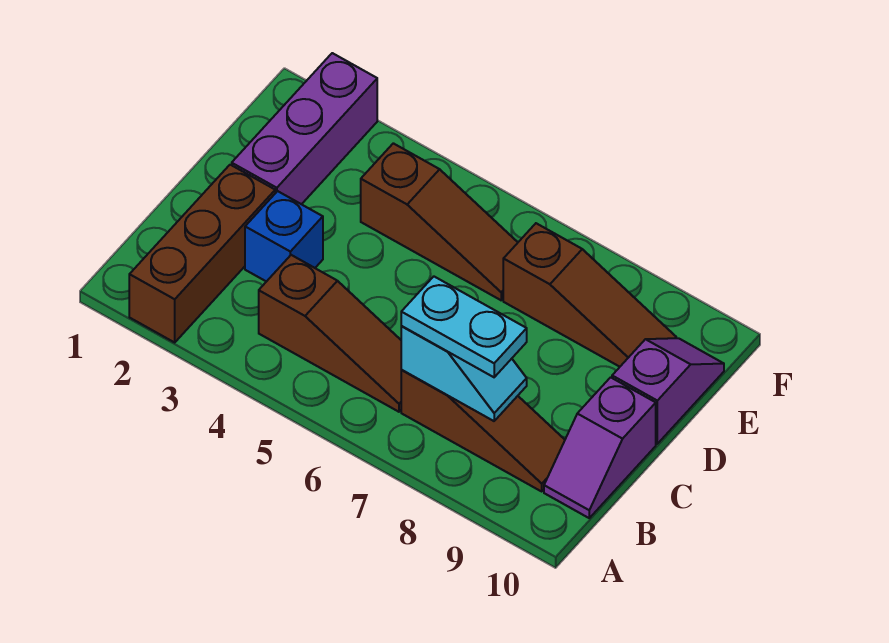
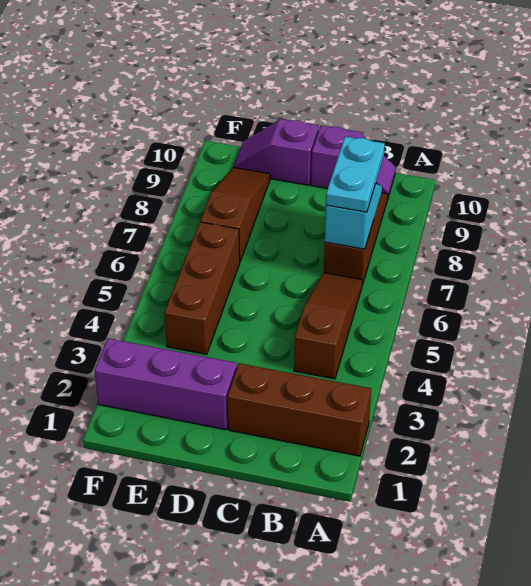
blue brick C3 level 1 -> none
brown slope E4:E6 level 1 top 4 -> brown brick E4:E6 level 1

